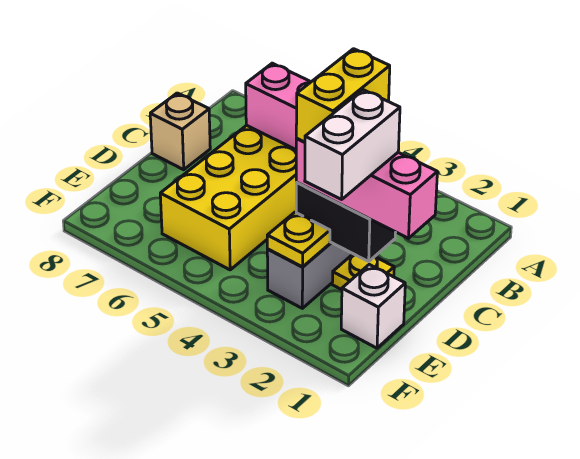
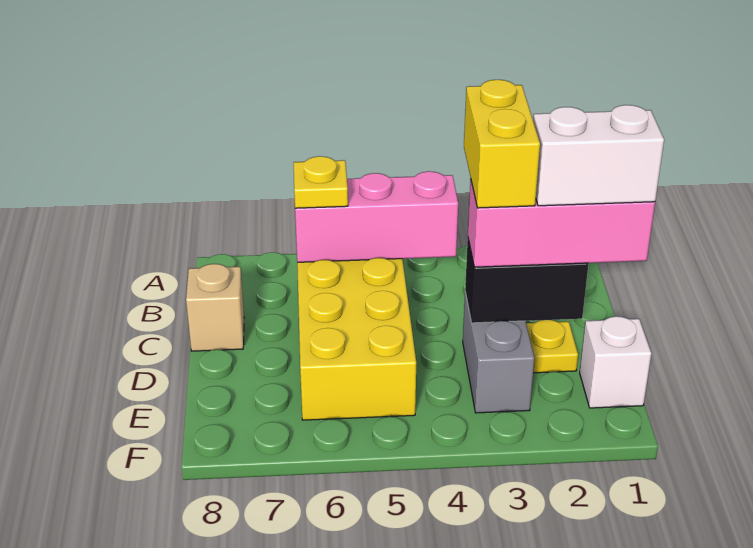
white brick D2:E2 level 4 -> white brick D1:D2 level 4
yellow plate E3 level 2 -> yellow plate B6 level 3

